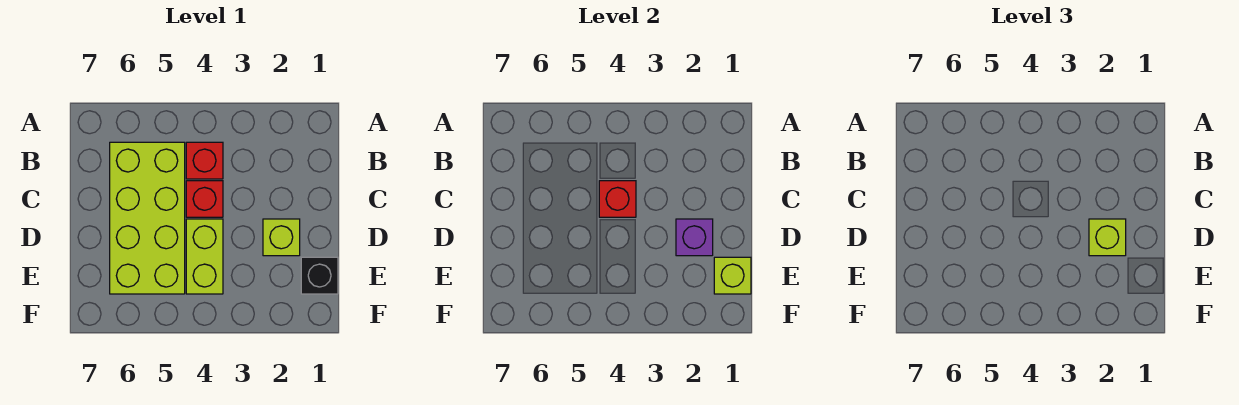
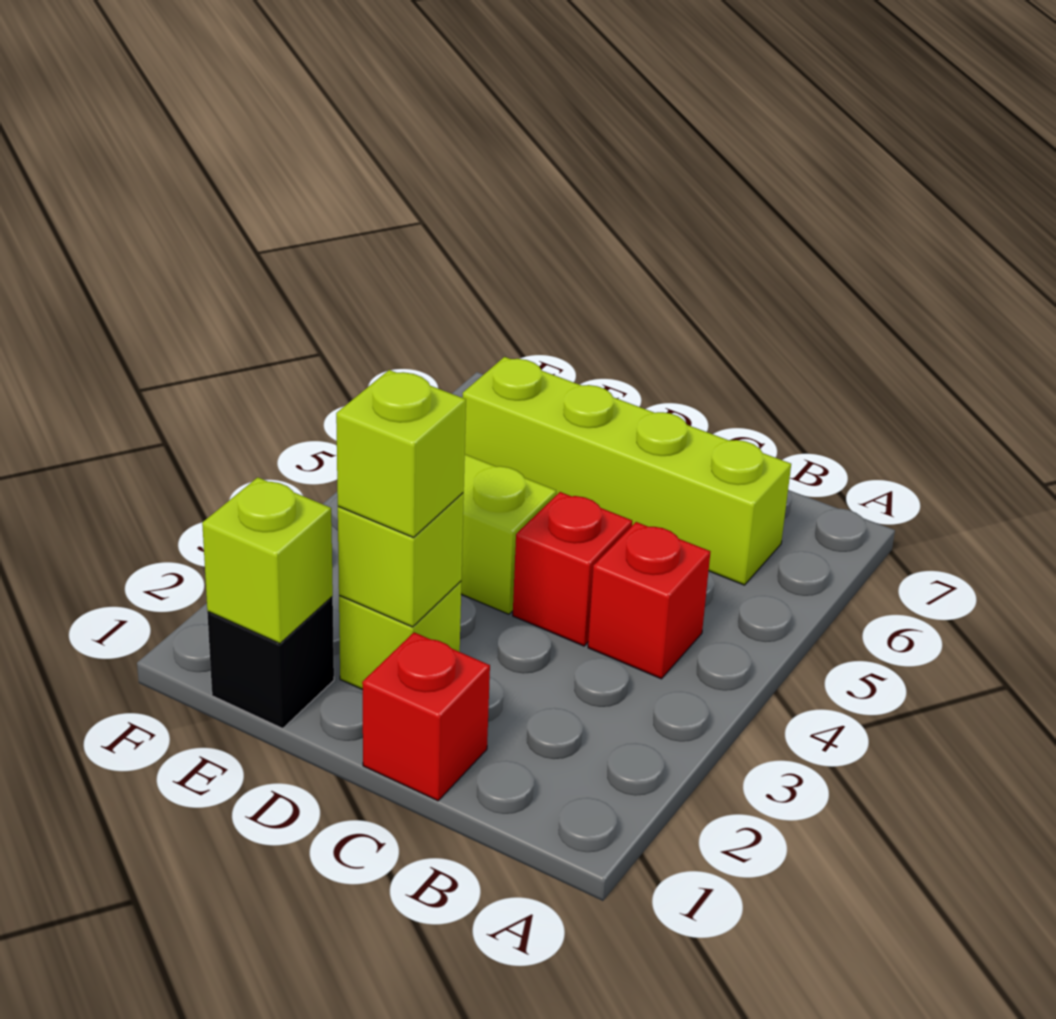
lime brick B5:E6 level 1 -> lime brick B6:E6 level 1
red brick C4 level 2 -> red brick C1 level 1
purple brick D2 level 2 -> lime brick D2 level 2

